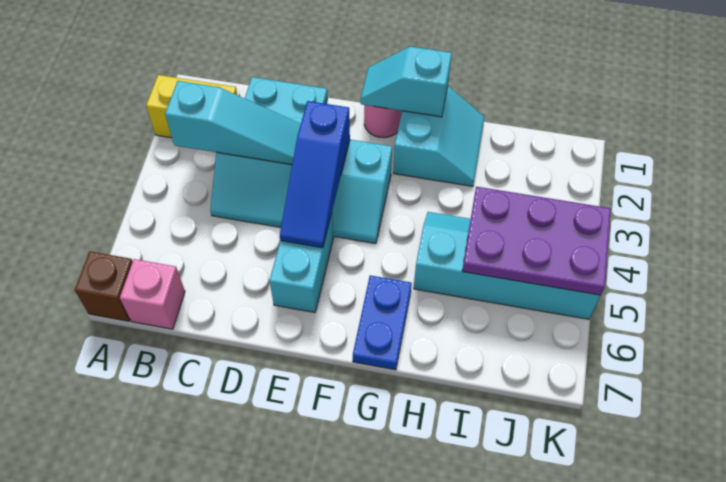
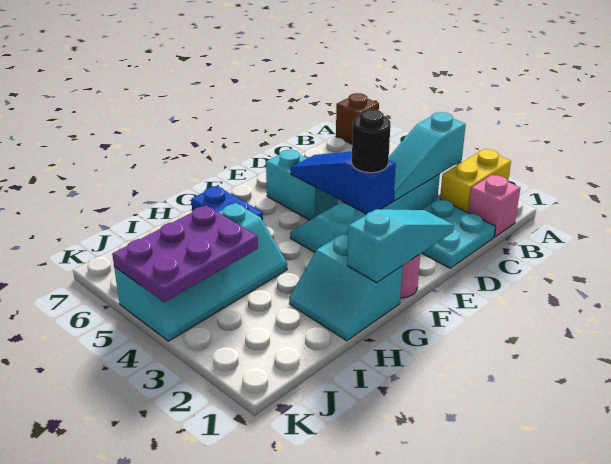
pink brick B7 level 1 -> pink brick B1 level 1
none -> black round brick E3 level 3
cyan slope F1:G1 level 2 top G -> cyan slope E1:G1 level 2 top G

